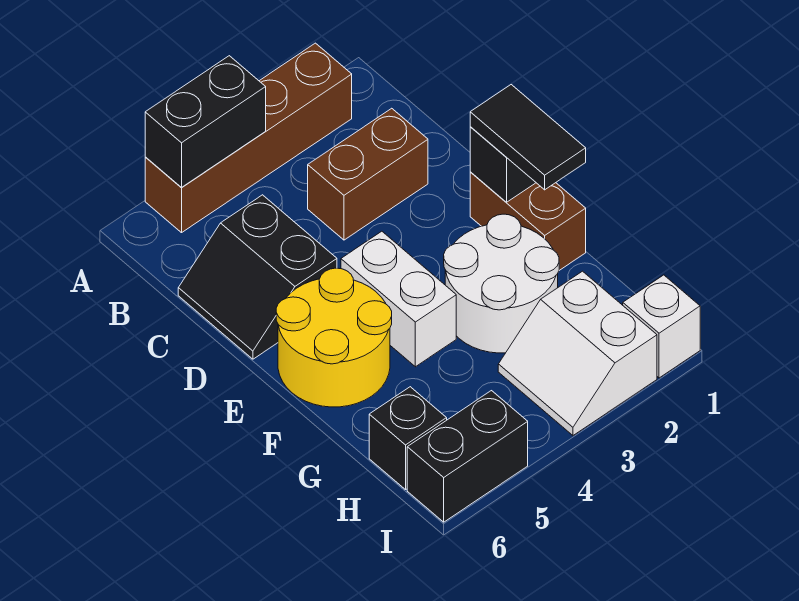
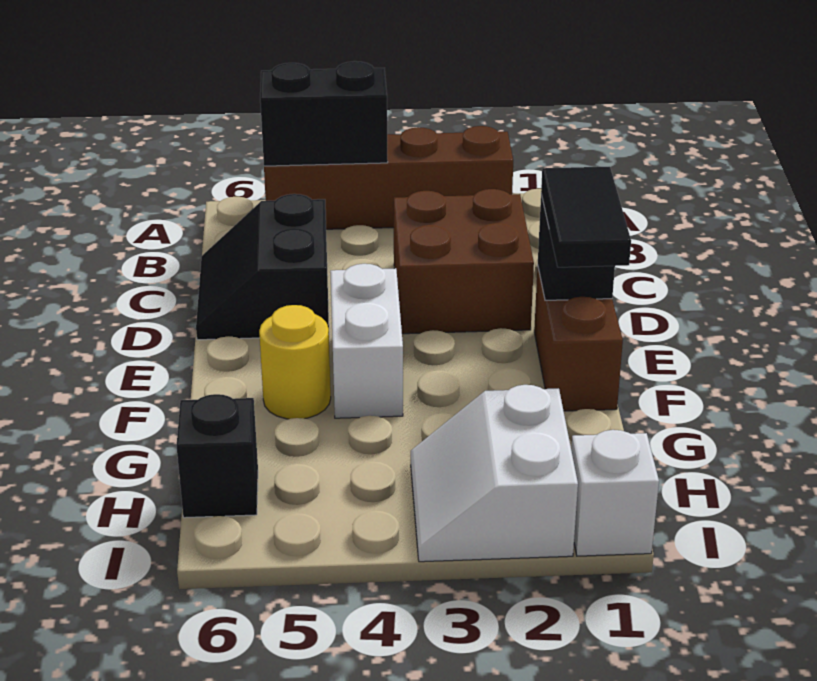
brown brick C2:C3 level 1 -> brown brick C2:D3 level 1
yellow round brick E5:F6 level 1 -> yellow round brick F5 level 1
white round brick F2:G3 level 1 -> none
black brick I5:I6 level 1 -> none

